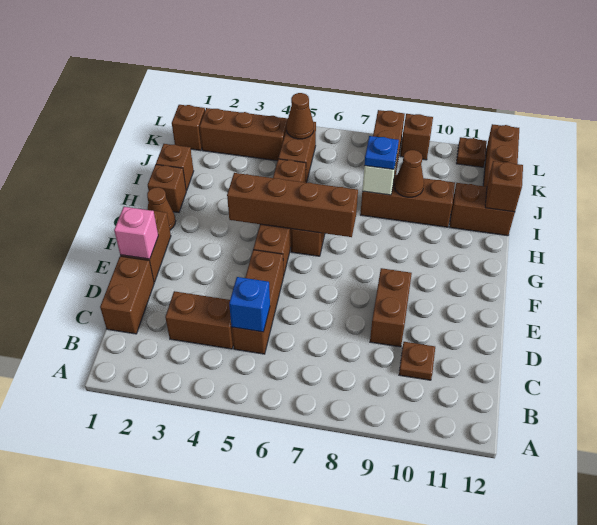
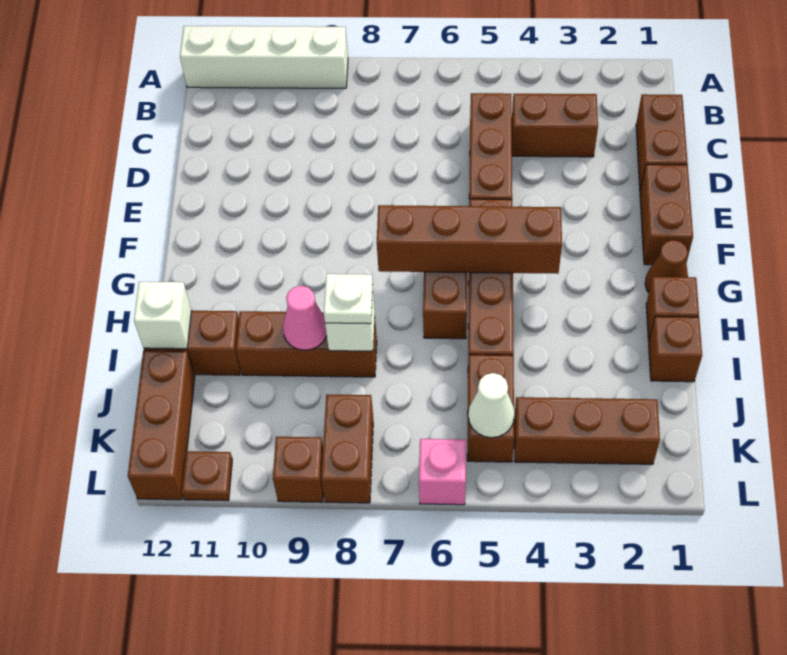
none -> white brick A9:A12 level 1
blue brick C5 level 2 -> none
brown plate C10 level 1 -> none
brown brick D9:E9 level 1 -> none
pink brick E1 level 2 -> pink brick L6 level 1
blue plate I8 level 3 -> white plate I8 level 3
brown cone I9 level 2 -> pink cone I9 level 2
brown brick I12 level 2 -> white brick I12 level 2
brown brick K1 level 1 -> none
brown cone K5 level 2 -> white cone K5 level 2

